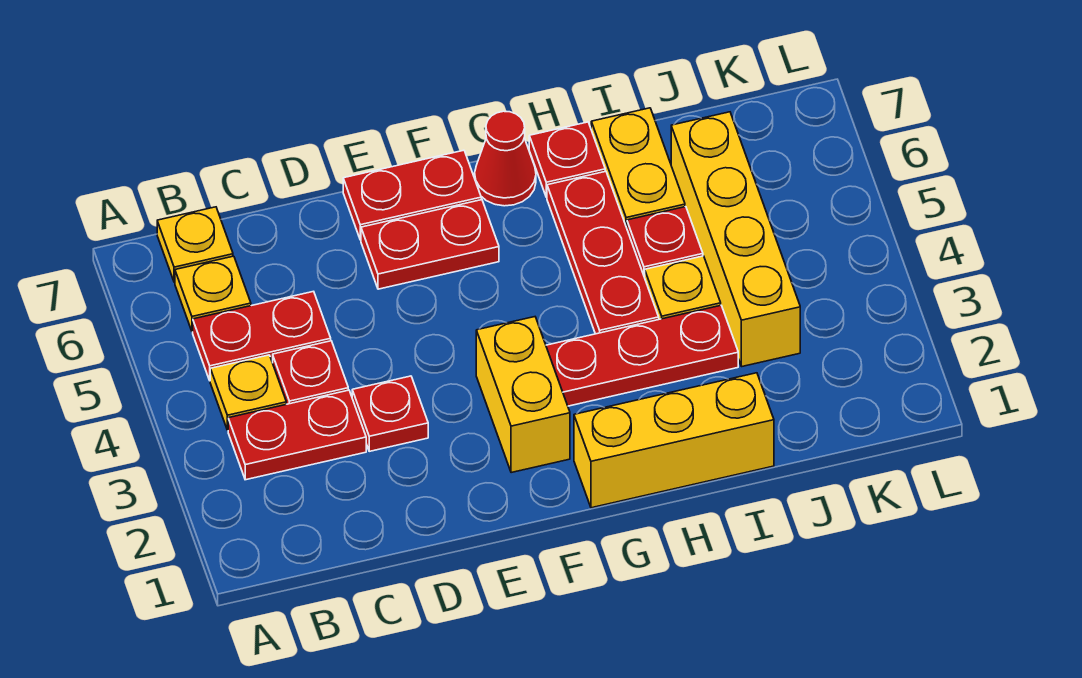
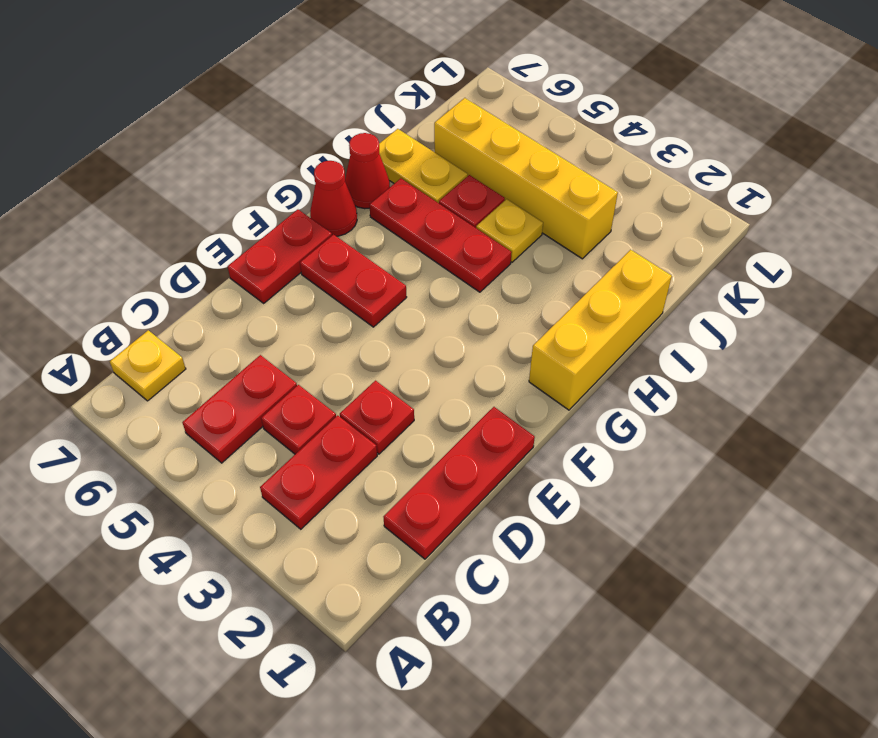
yellow plate B4 level 1 -> none
yellow plate B6 level 1 -> none
red plate E6:F6 level 1 -> red plate F5:F6 level 1
yellow brick F2:F3 level 1 -> none
red plate G3:I3 level 1 -> red plate C1:E1 level 1
red plate H7 level 1 -> red cone H7 level 1

